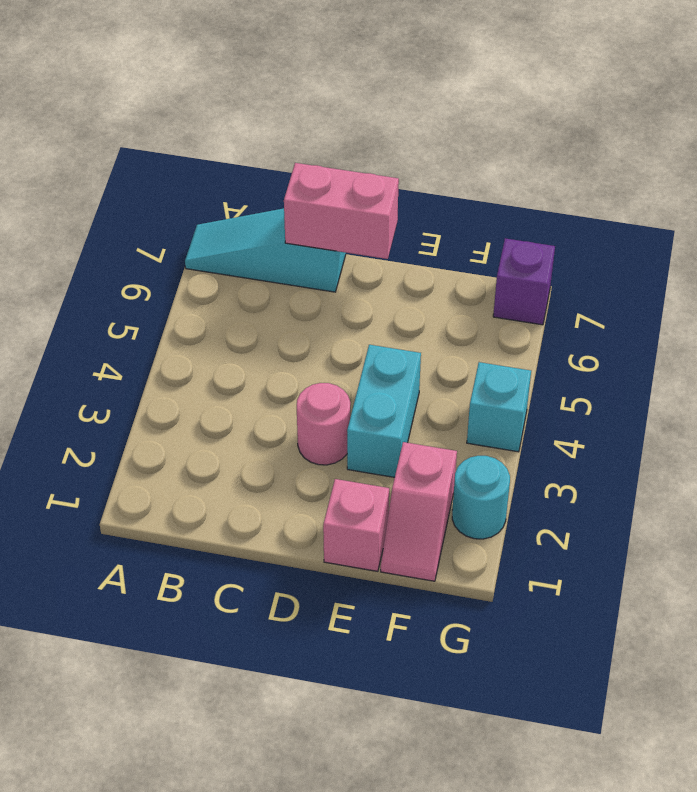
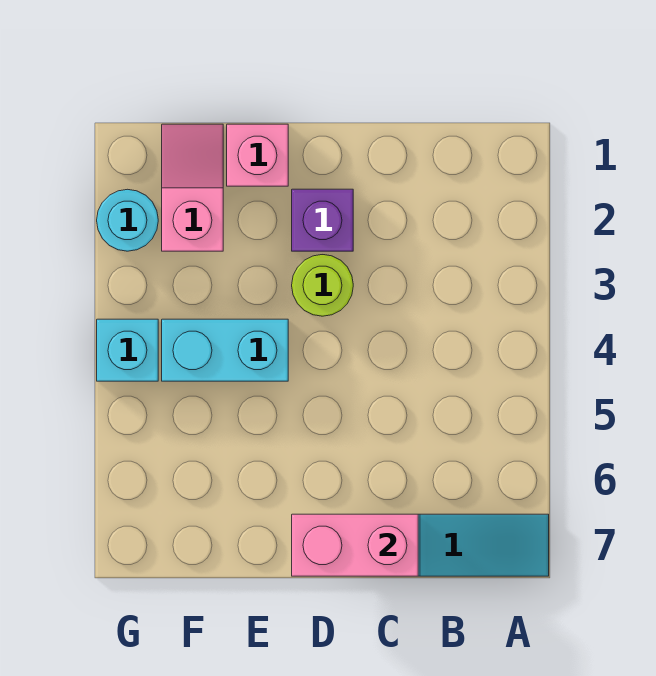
pink round brick D3 level 1 -> lime round brick D3 level 1
cyan brick E3:E4 level 1 -> cyan brick E4:F4 level 1
purple brick G7 level 1 -> purple brick D2 level 1

